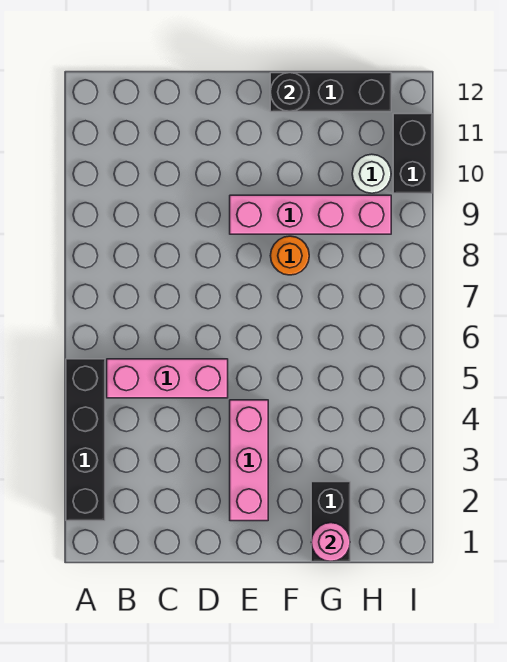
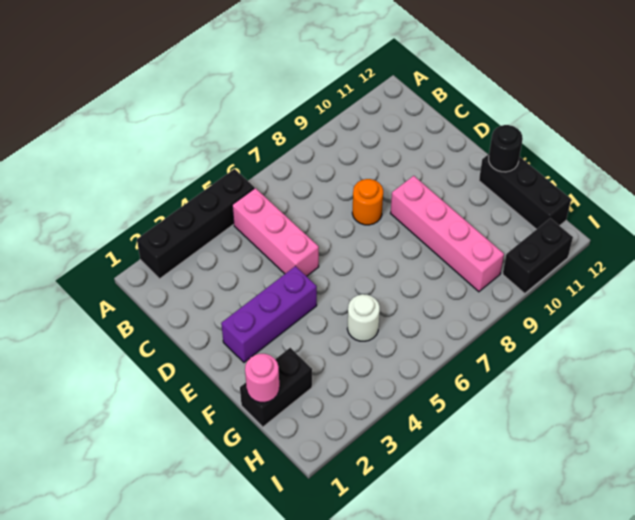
pink brick E2:E4 level 1 -> purple brick E2:E4 level 1
orange round brick F8 level 1 -> orange round brick D8 level 1
white round brick H10 level 1 -> white round brick G5 level 1

